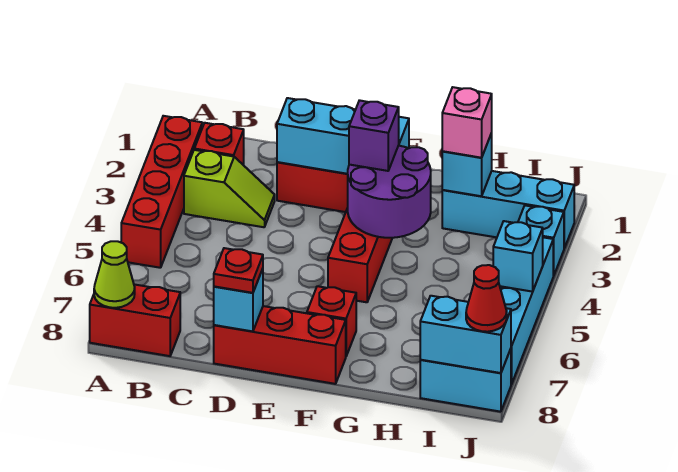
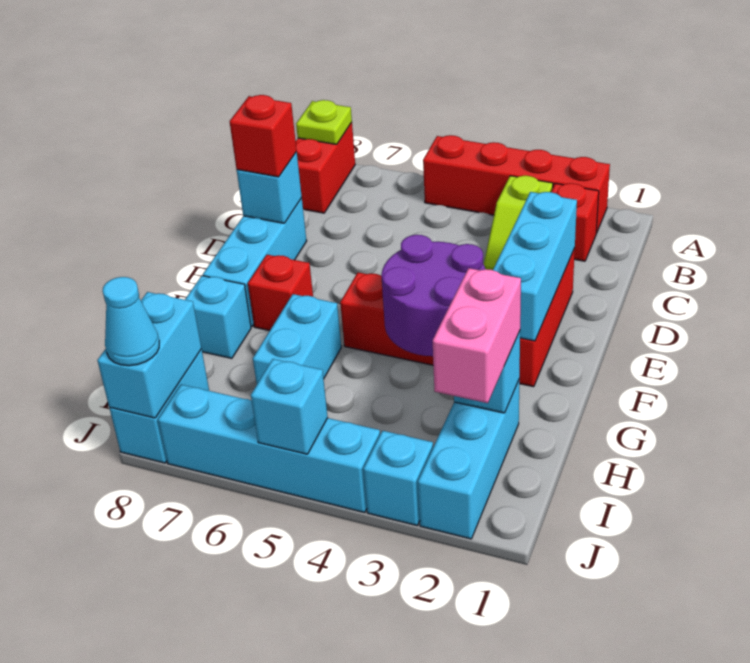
lime cone A8 level 2 -> lime plate A8 level 2
red brick D8:F8 level 1 -> cyan brick D8:F8 level 1
red plate D8 level 3 -> red brick D8 level 3
purple brick F3 level 3 -> none
none -> cyan brick G6:H6 level 1
none -> cyan brick G8 level 1
pink brick H2 level 3 -> pink brick H2:I2 level 3
red cone J8 level 3 -> cyan cone J8 level 3

